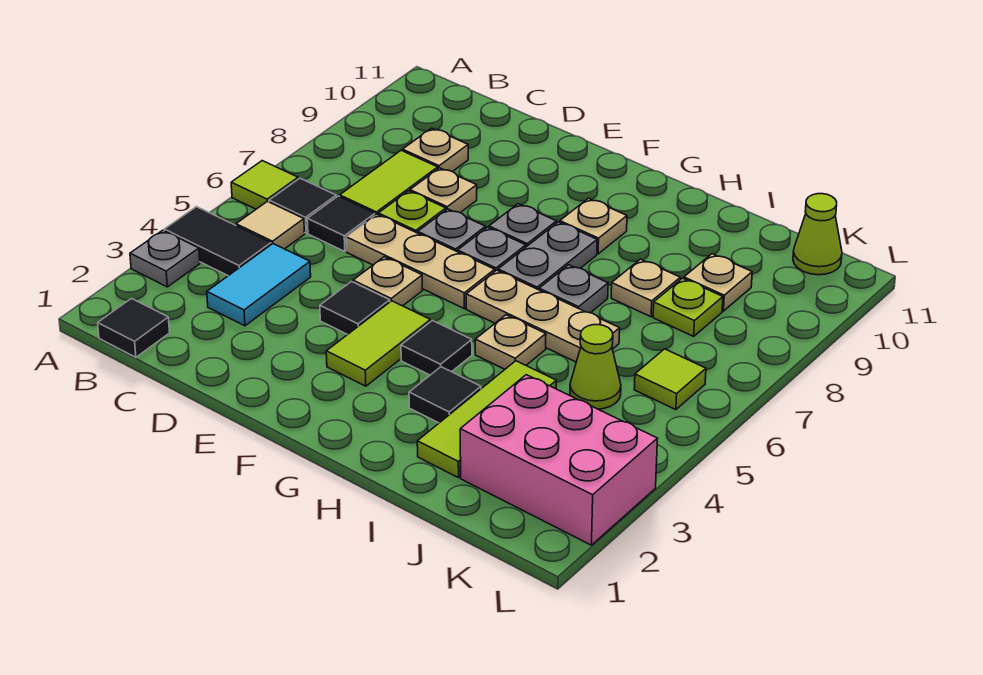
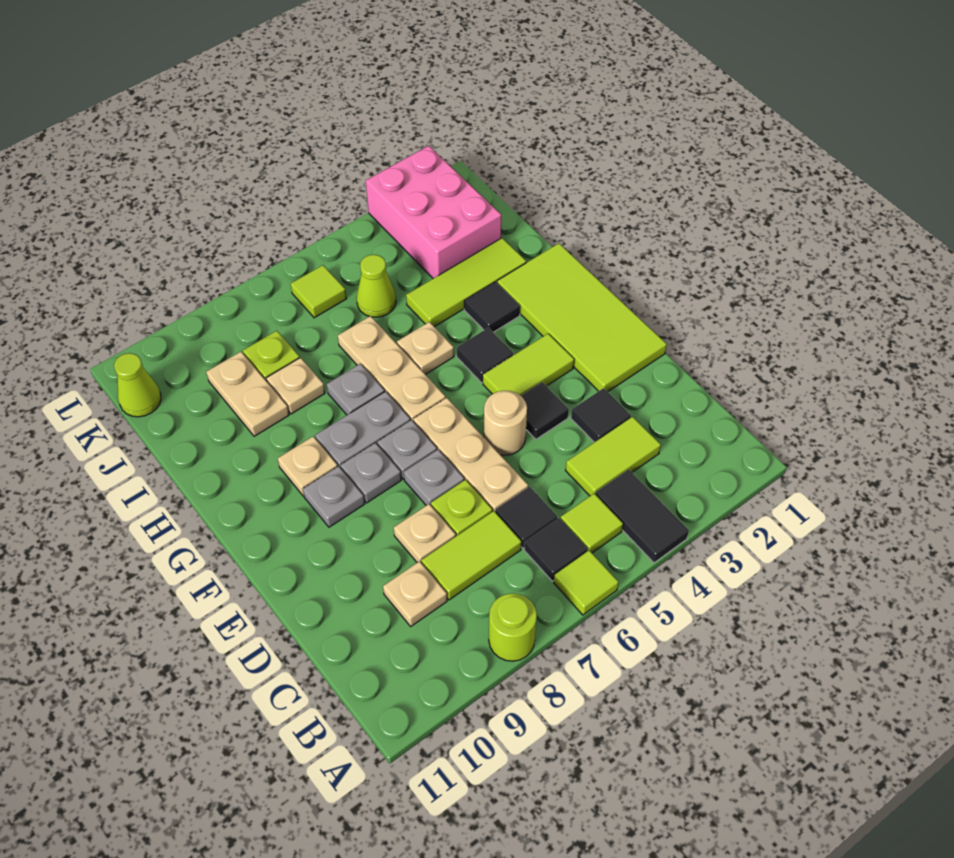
grey plate A3 level 1 -> grey plate F9 level 1
none -> lime round brick A8 level 1
black tile B1 level 1 -> black tile D3 level 1
tan tile B5 level 1 -> lime tile B5 level 1
cyan tile C3:C4 level 1 -> lime tile C3:C4 level 1
none -> lime tile E1:H2 level 1
tan plate E5 level 1 -> tan round brick E5 level 1
tan plate J9 level 1 -> tan plate I9:J9 level 1

